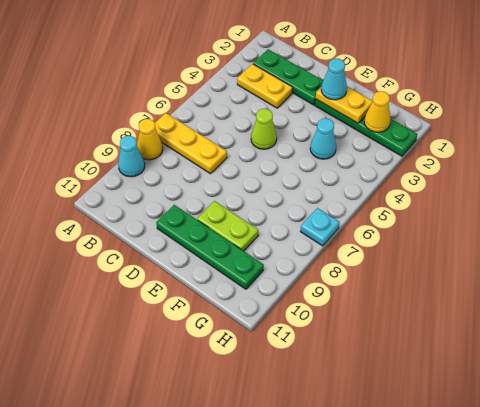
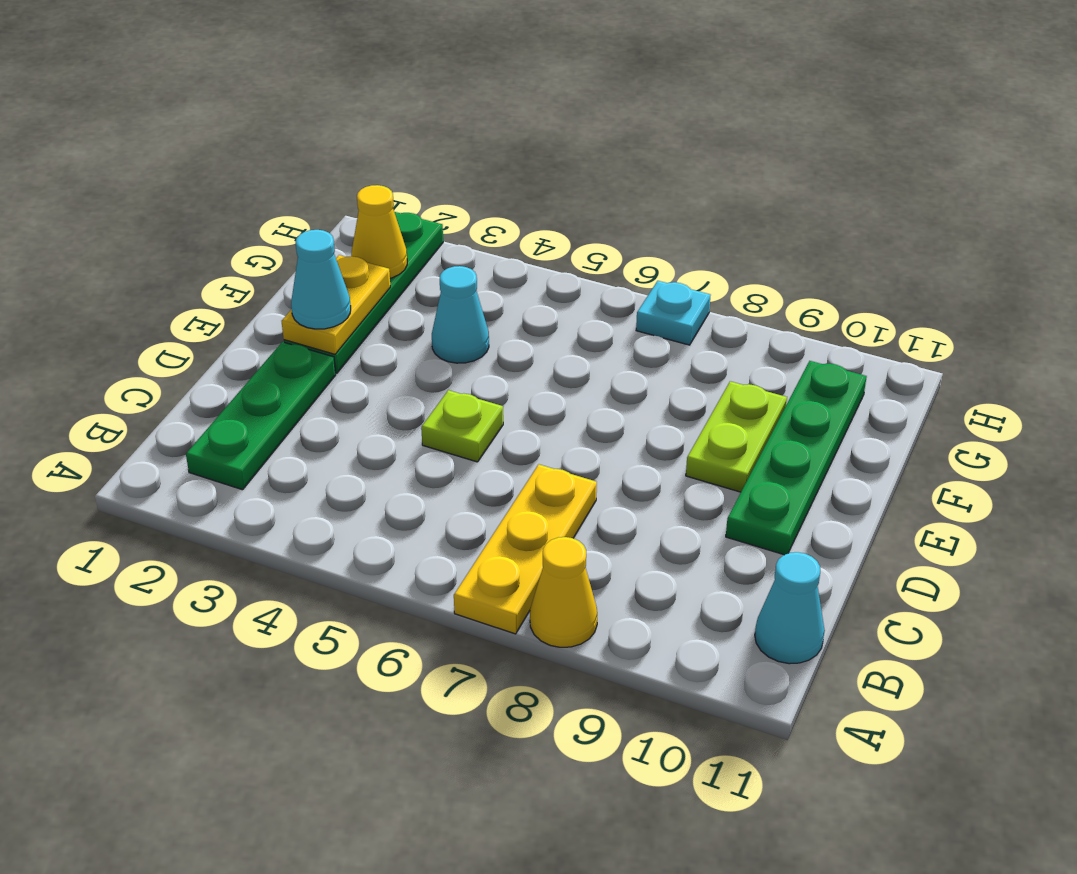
cyan cone A9 level 1 -> cyan cone B11 level 1
yellow plate B3:C3 level 1 -> none
lime cone D5 level 1 -> lime plate D5 level 1

